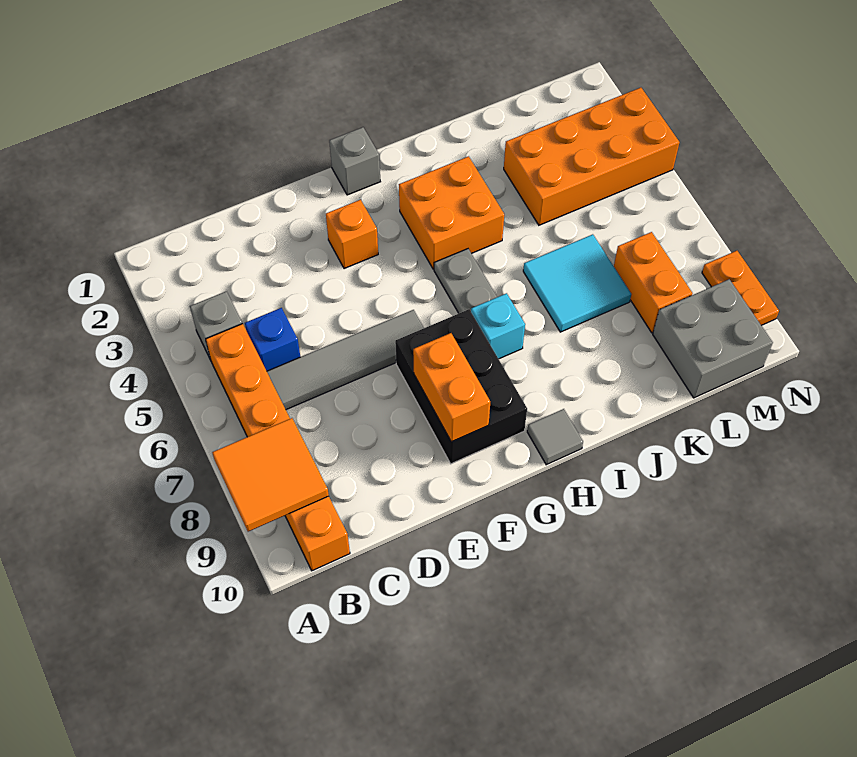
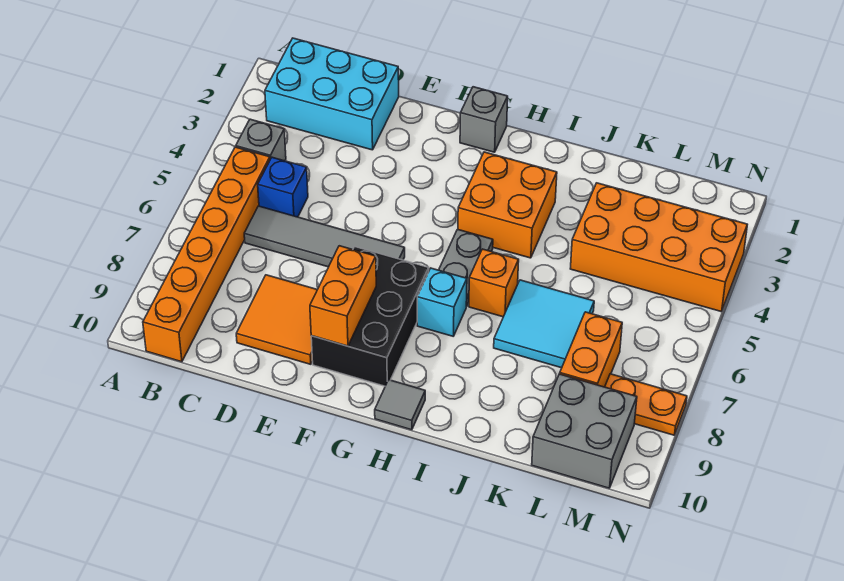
orange tile A8:B9 level 2 -> orange tile D8:E9 level 1
none -> cyan brick B1:D2 level 1
orange brick F3 level 1 -> orange brick I6 level 1
orange plate N8:N9 level 1 -> orange plate M8:N8 level 1

